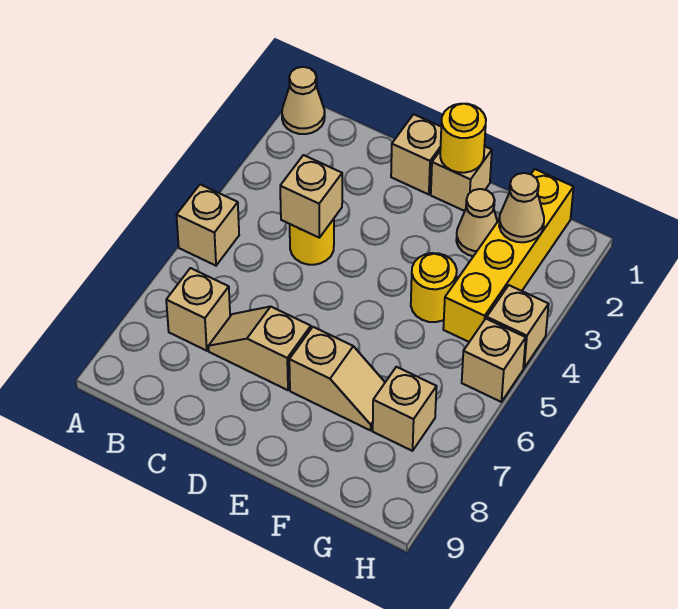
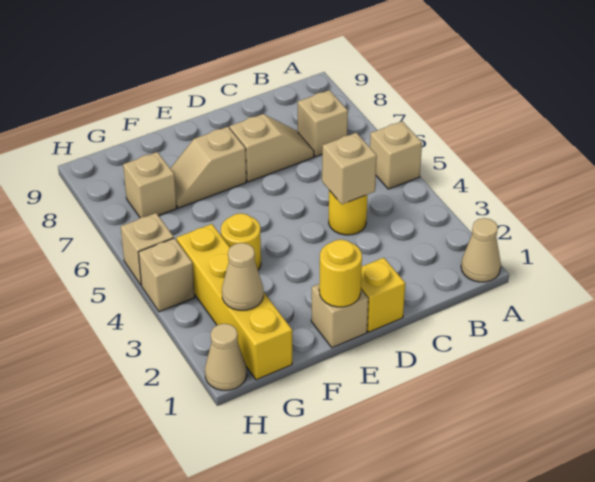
tan brick D1 level 1 -> yellow brick D1 level 1
tan cone F2 level 1 -> tan cone H1 level 1

